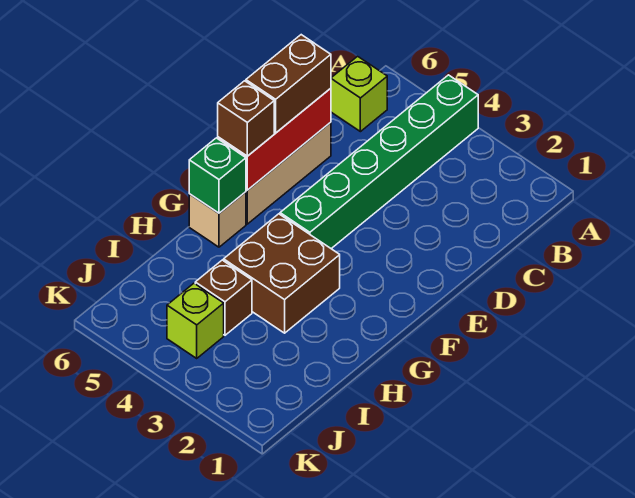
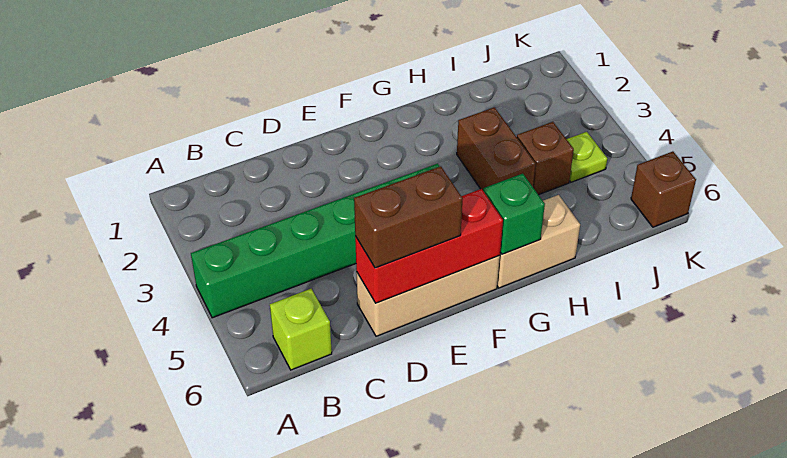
brown brick F6 level 3 -> brown brick K6 level 1
brown brick G3:H4 level 1 -> brown brick H3:H4 level 1
tan brick G6 level 1 -> tan brick G6:H6 level 1
lime brick J4 level 1 -> lime plate J4 level 1

